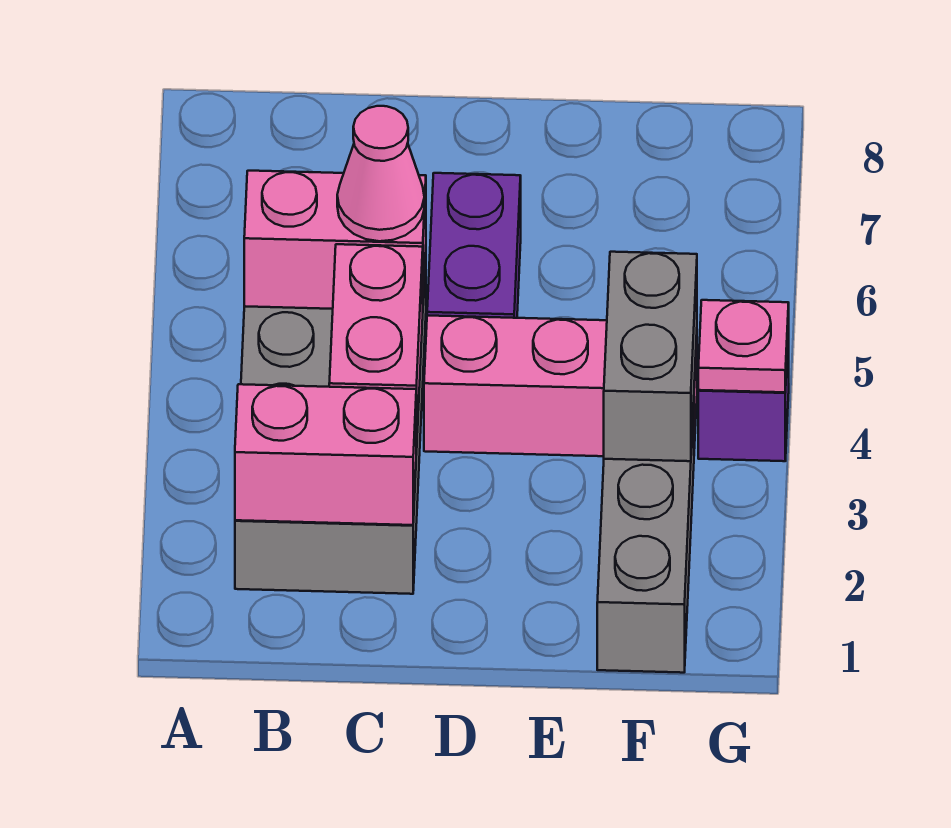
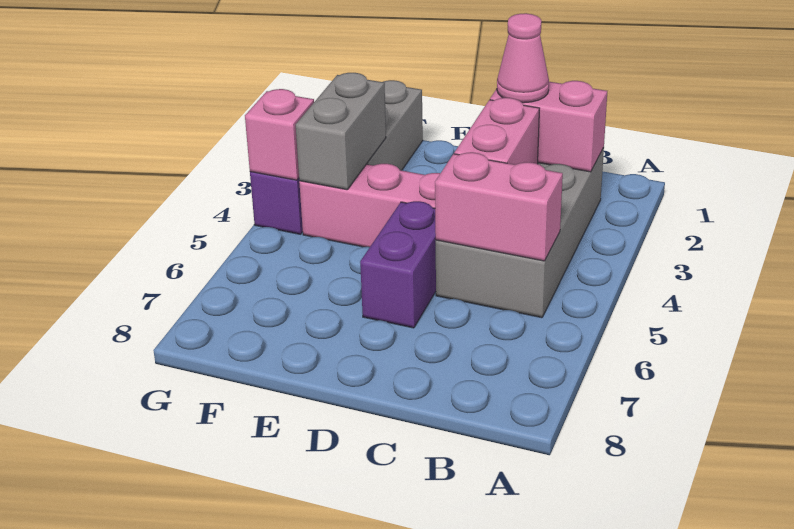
pink cone C5 level 3 -> pink cone C2 level 3
pink plate G4 level 2 -> pink brick G4 level 2

